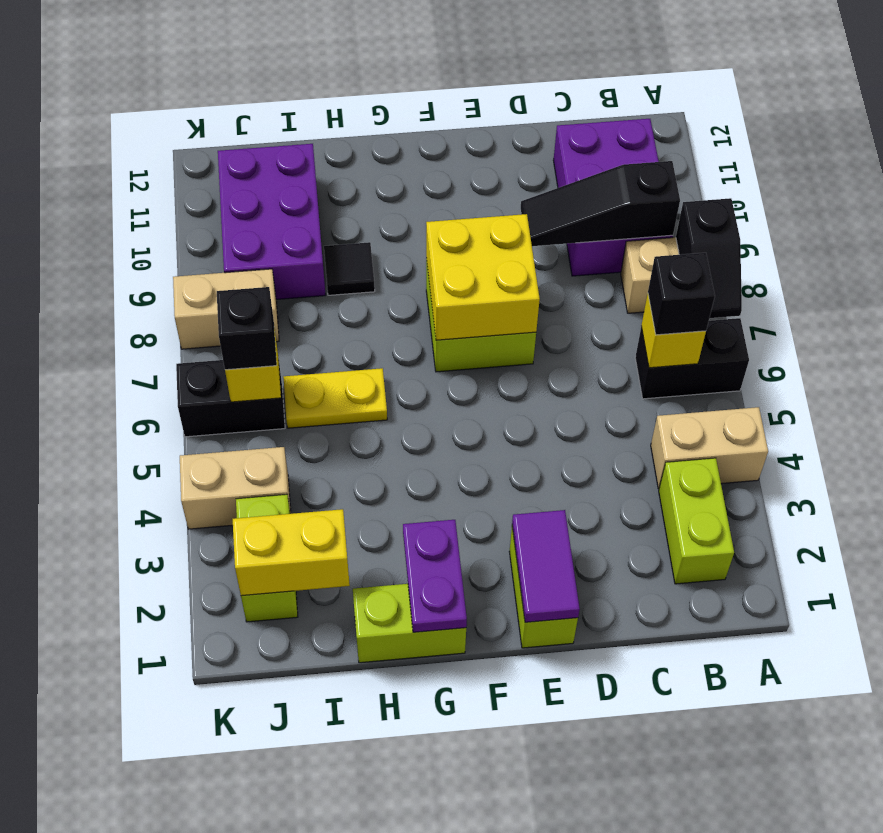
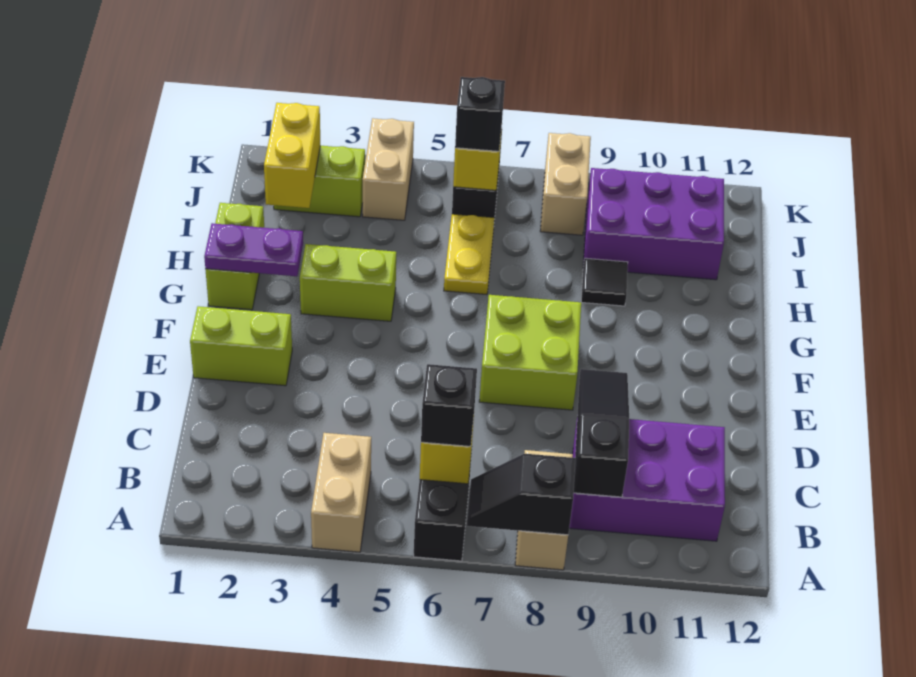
lime brick B2:B3 level 1 -> lime brick G3:G4 level 1
purple tile E1:E2 level 2 -> none
yellow brick E7:F8 level 2 -> none

